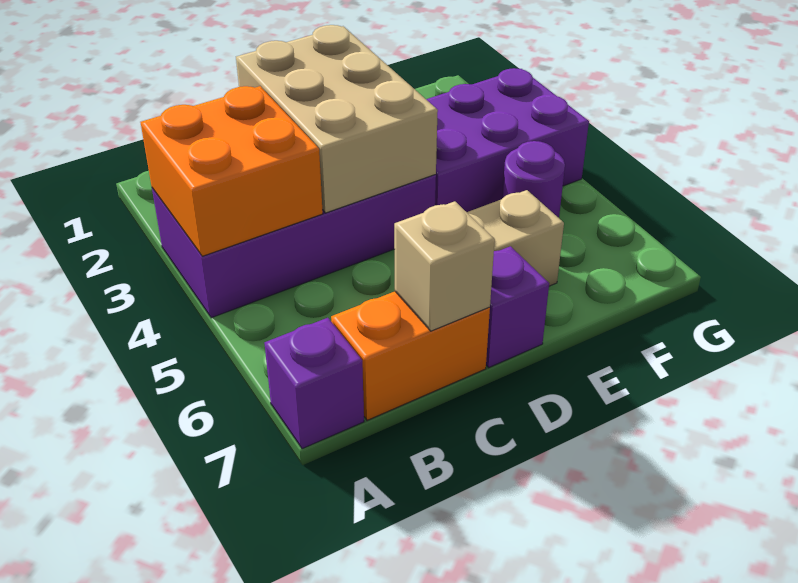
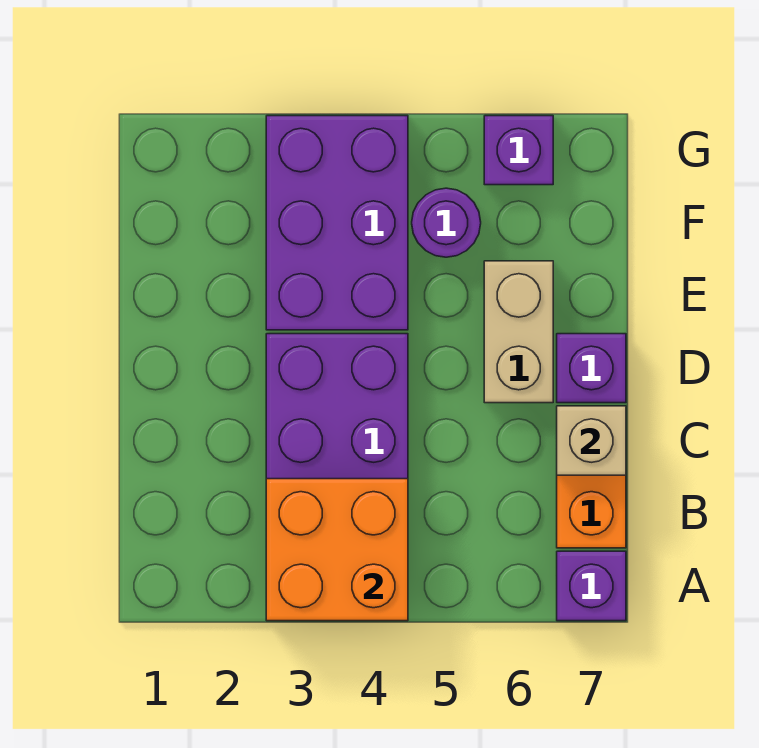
tan brick C2:D4 level 2 -> none
none -> purple brick G6 level 1

